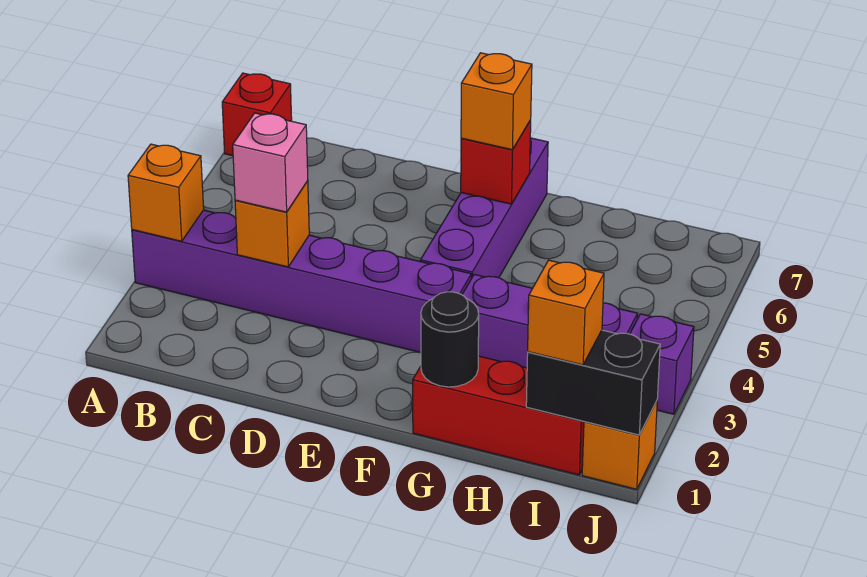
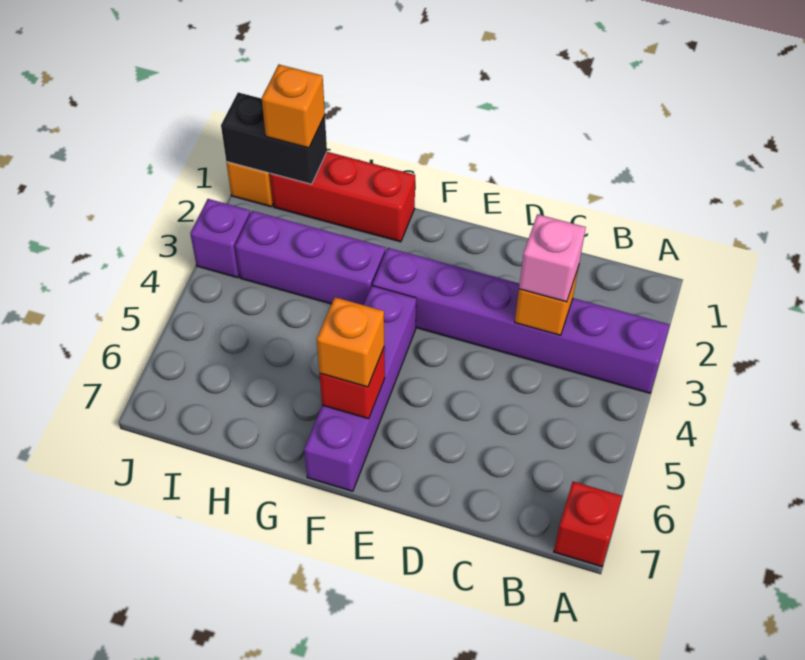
orange brick A3 level 2 -> none
black round brick G1 level 2 -> none

